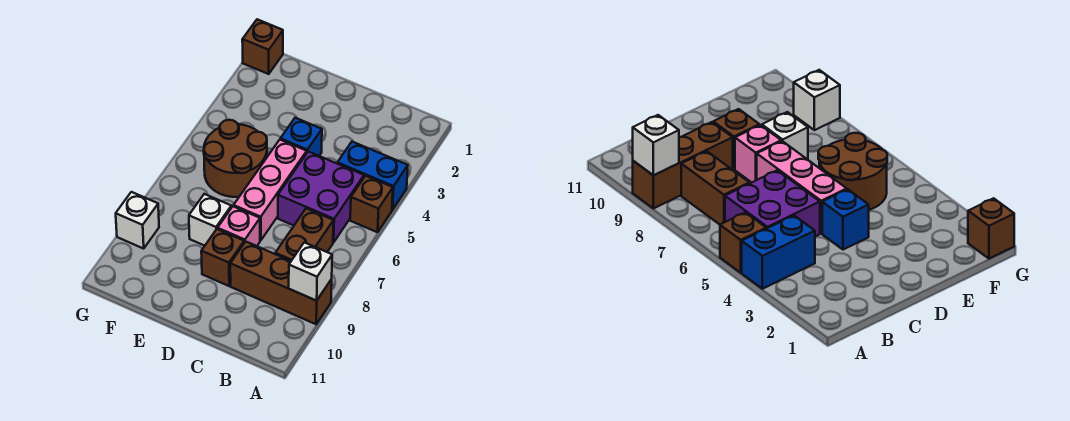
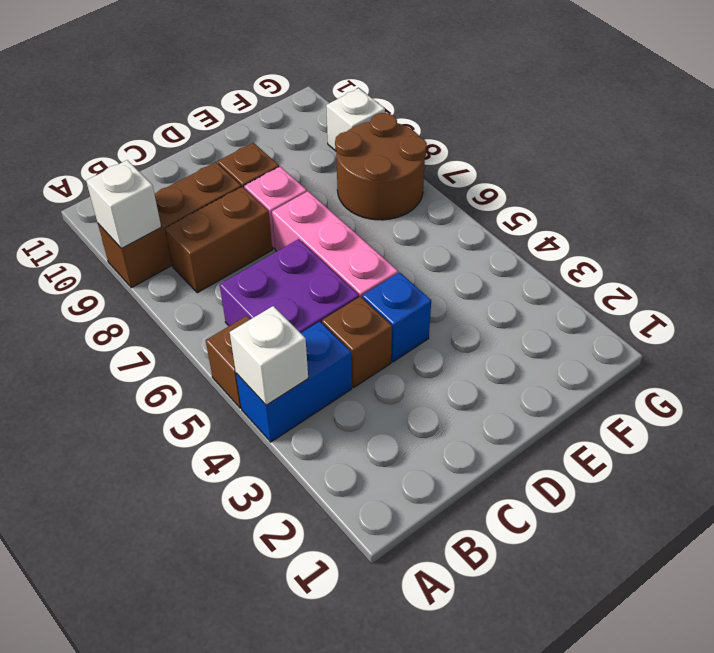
brown brick B7:B8 level 1 -> brown brick B8:C8 level 1
brown round brick E5:F6 level 1 -> brown round brick F7:G8 level 1
white brick E8 level 1 -> white brick A4 level 2
brown brick G1 level 1 -> brown brick C4 level 1

